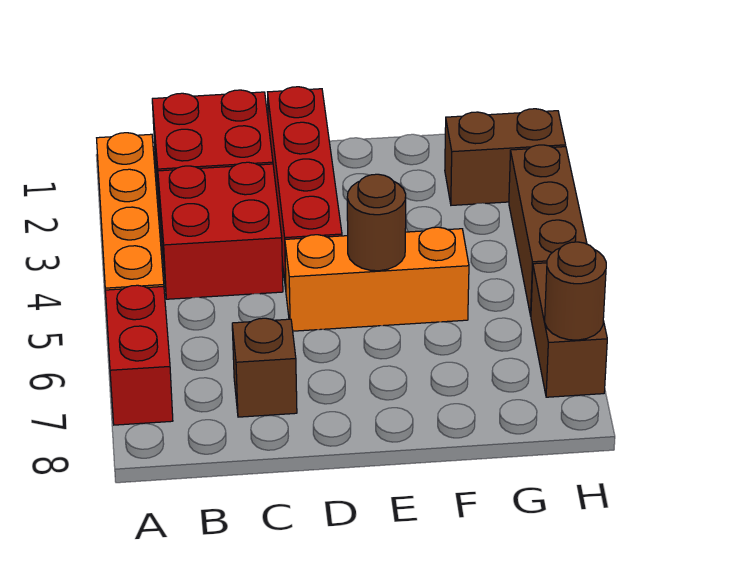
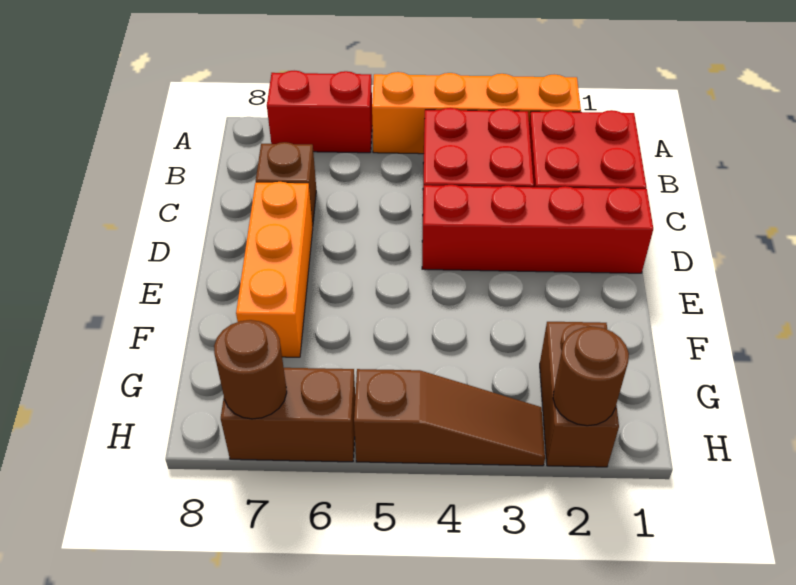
orange brick D5:F5 level 1 -> orange brick D7:F7 level 1
brown round brick E5 level 2 -> brown round brick H2 level 2
brown brick H3:H5 level 1 -> brown slope H3:H5 level 1 top 5

